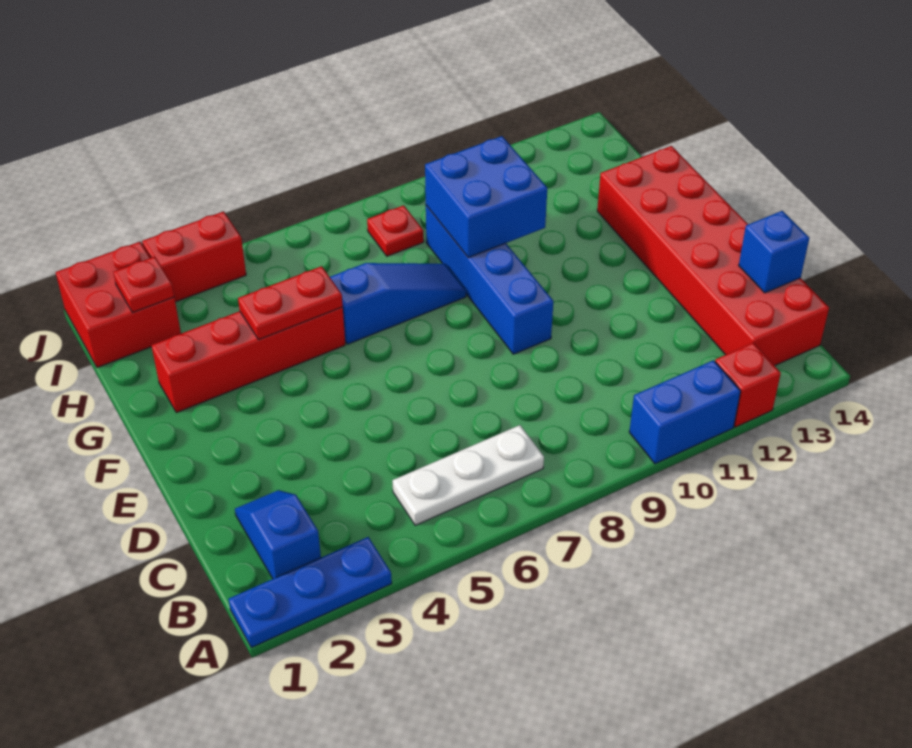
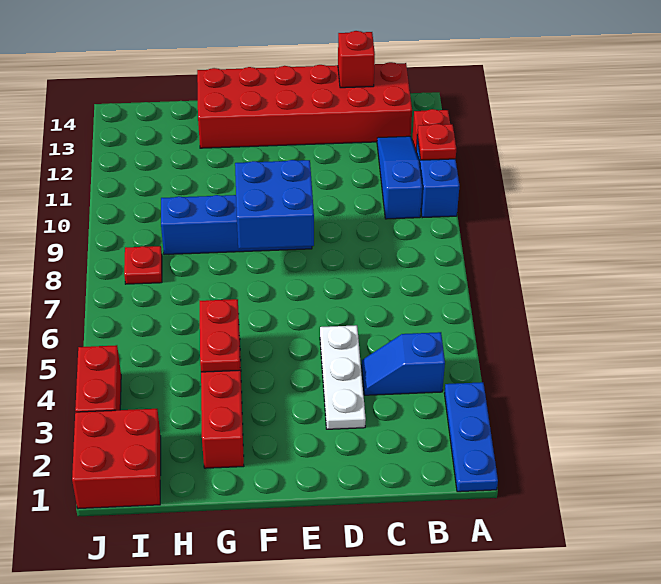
blue slope B2:C2 level 1 top B -> blue slope B4:C4 level 1 top B
white plate B5:B7 level 1 -> white plate D3:D5 level 1
blue brick C14 level 2 -> red brick C14 level 2
blue slope G6:G8 level 1 top 6 -> blue slope B10:B12 level 1 top 10
blue brick G9:H10 level 2 -> blue brick E8:F9 level 2
red plate I2 level 2 -> red plate A11 level 2

